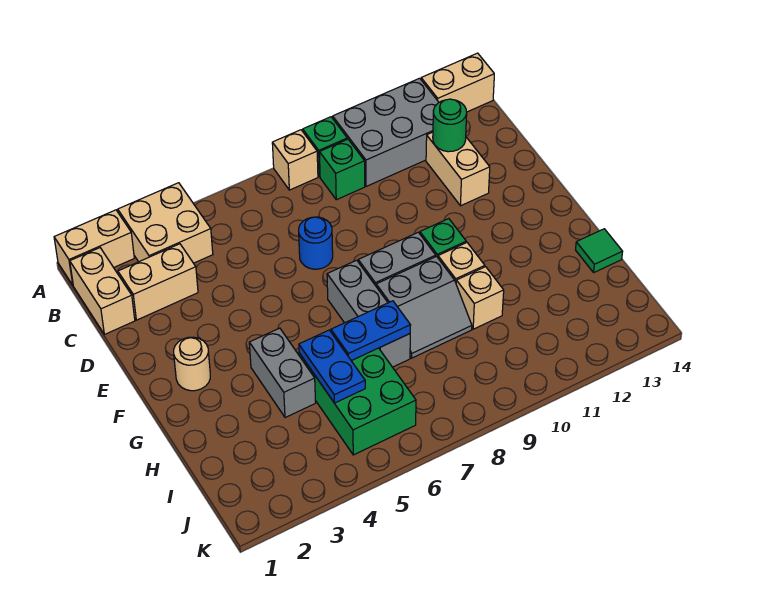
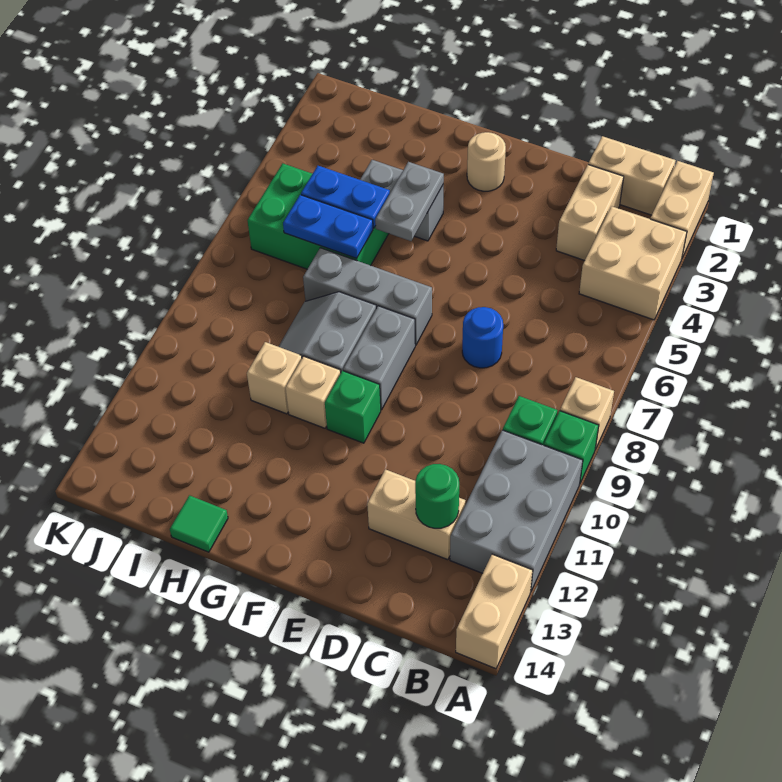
none -> grey plate G4:G5 level 2
blue plate H6:H7 level 2 -> blue plate H6:I6 level 2

